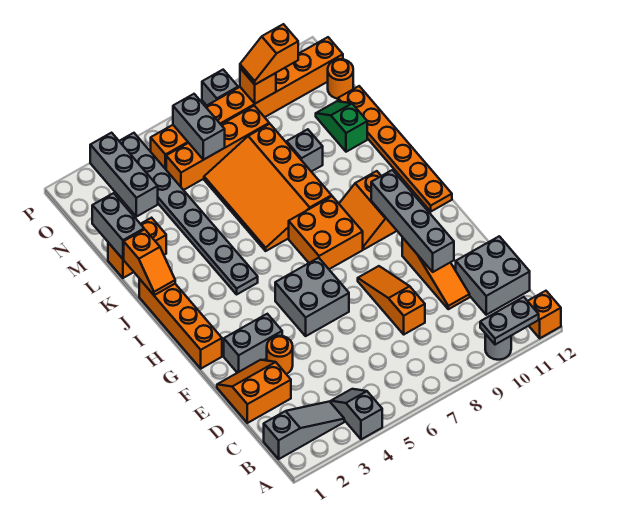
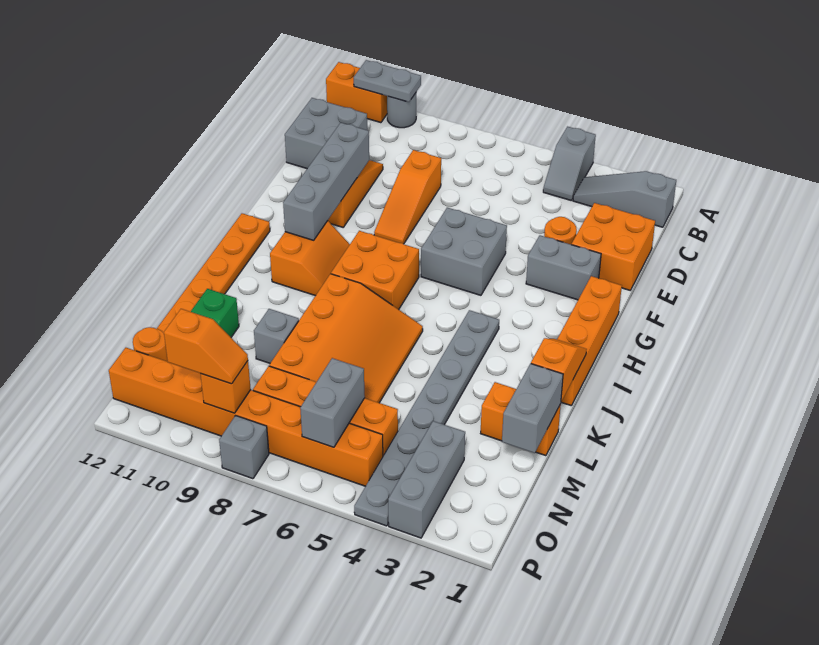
orange brick A12 level 1 -> orange brick A11:A12 level 1
orange slope D1:E2 level 1 top D -> orange brick D1:E2 level 1

